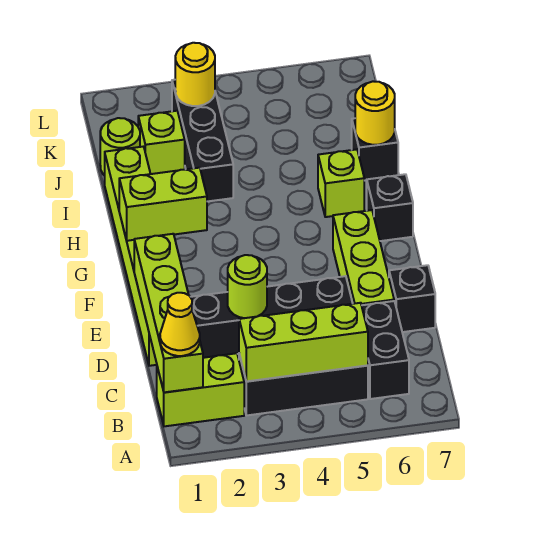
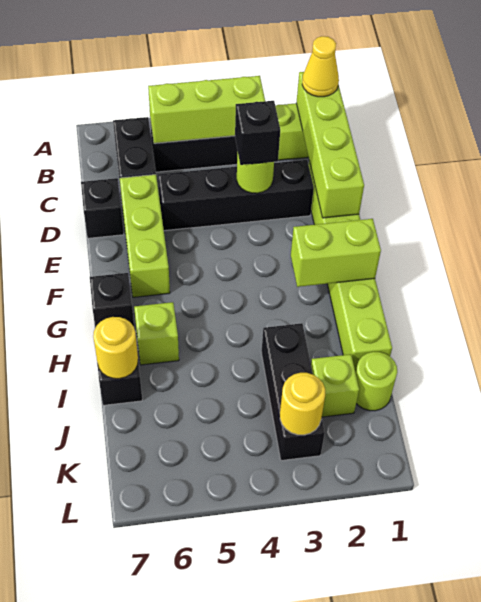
none -> black brick D3 level 3

